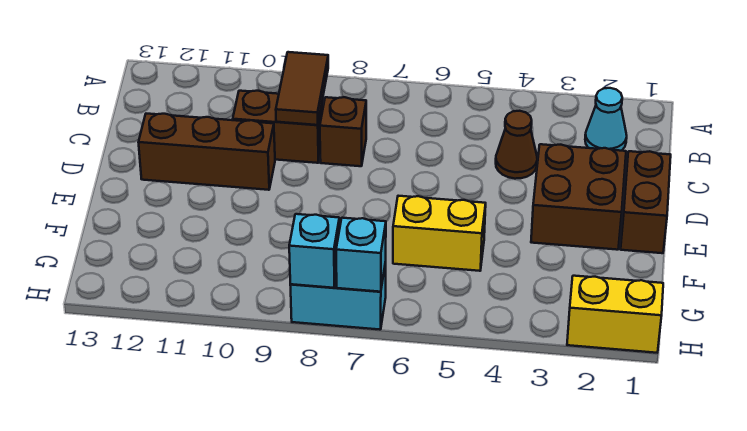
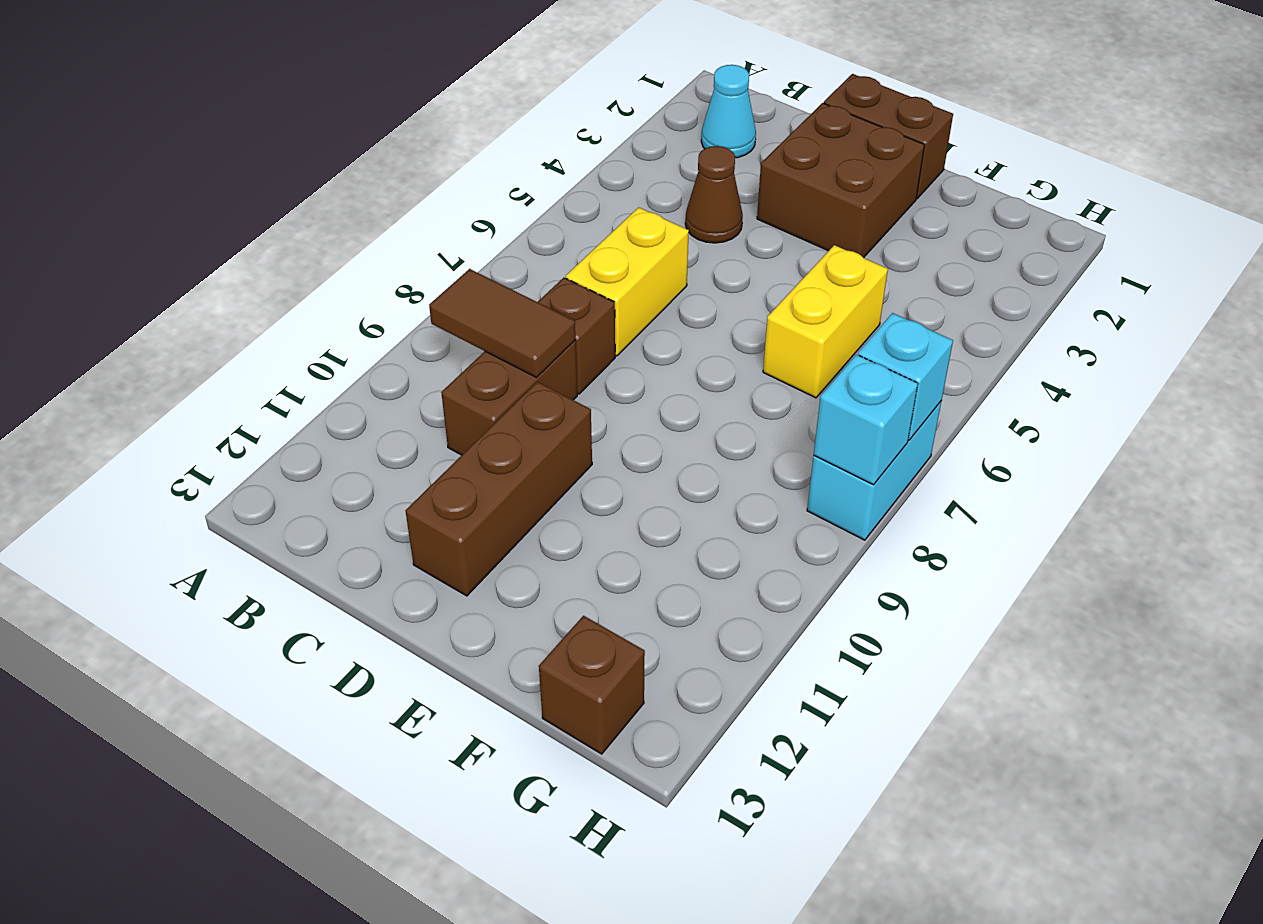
none -> brown brick G13 level 1
yellow brick H1:H2 level 1 -> yellow brick C6:C7 level 1

